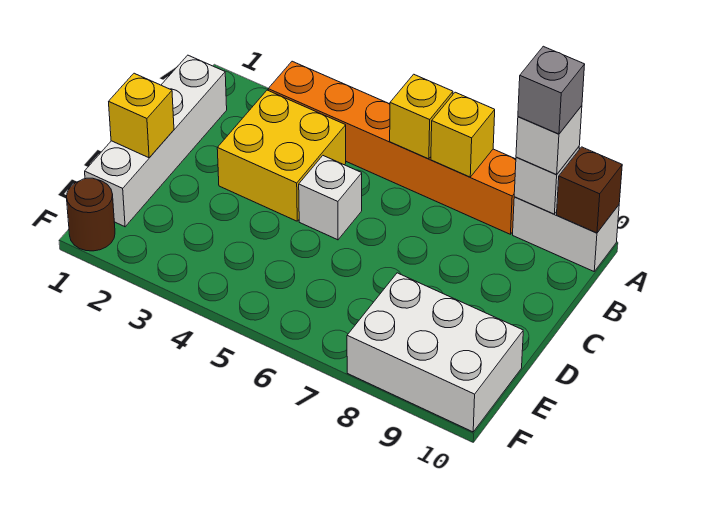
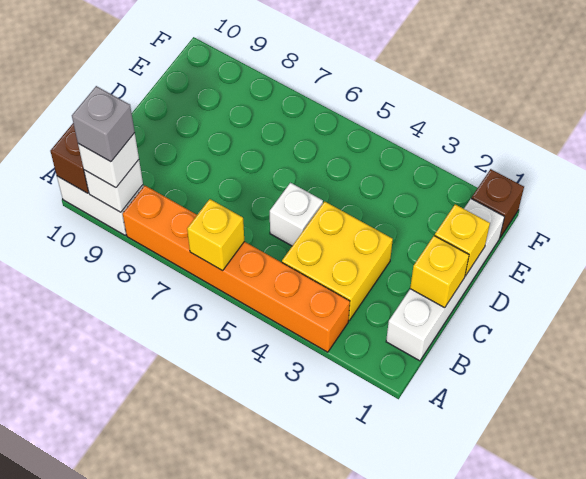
yellow brick A7 level 2 -> yellow brick C1 level 2
white brick E8:F10 level 1 -> none
brown round brick F1 level 1 -> brown brick F1 level 1

